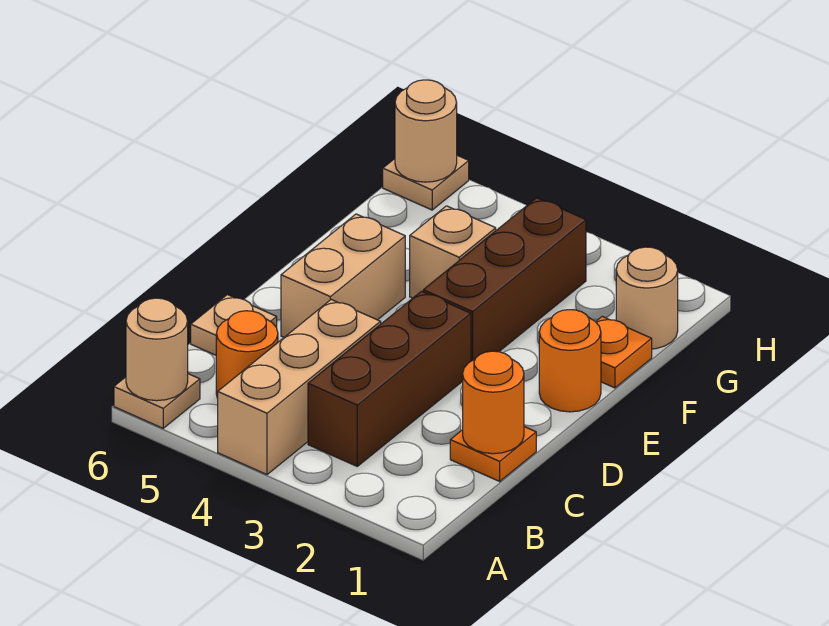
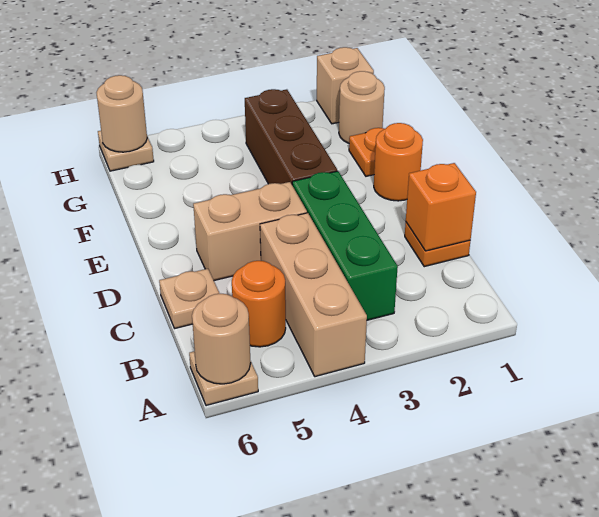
brown brick B3:D3 level 1 -> green brick B3:D3 level 1
orange round brick C1 level 2 -> orange brick C1 level 2
tan brick D5:E5 level 1 -> tan brick D4:D5 level 1
tan brick F4 level 1 -> tan brick H1 level 1

